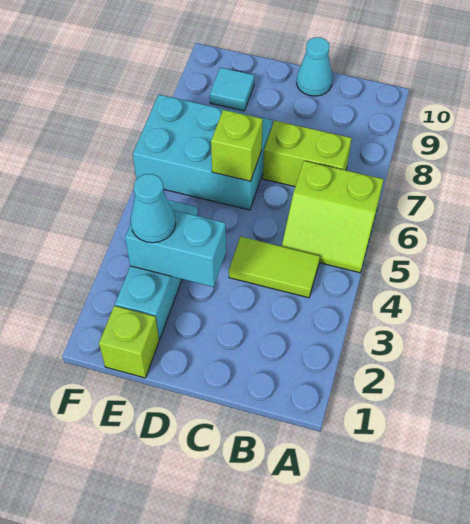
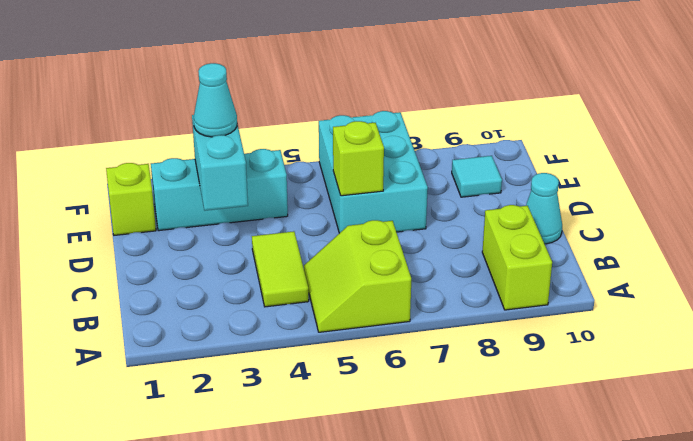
lime brick B7:C7 level 1 -> lime brick A9:B9 level 1

